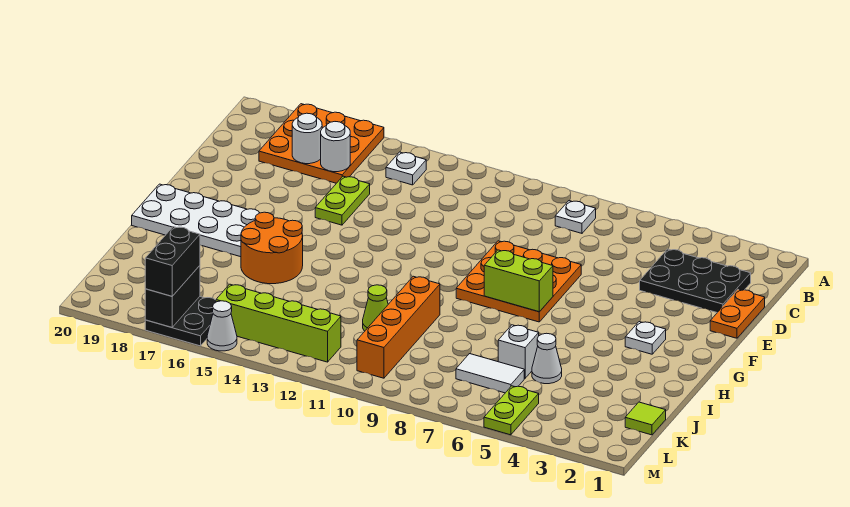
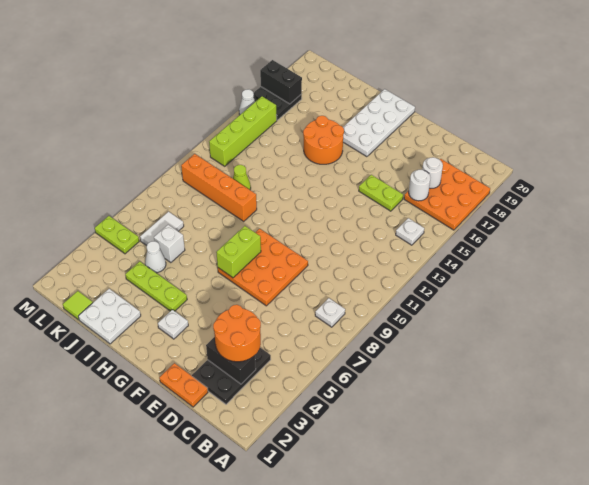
none -> orange round brick C3:D4 level 3
none -> lime plate H4:J4 level 1
none -> white plate I1:J2 level 1
black brick L17:M17 level 3 -> black brick C3:D3 level 2

